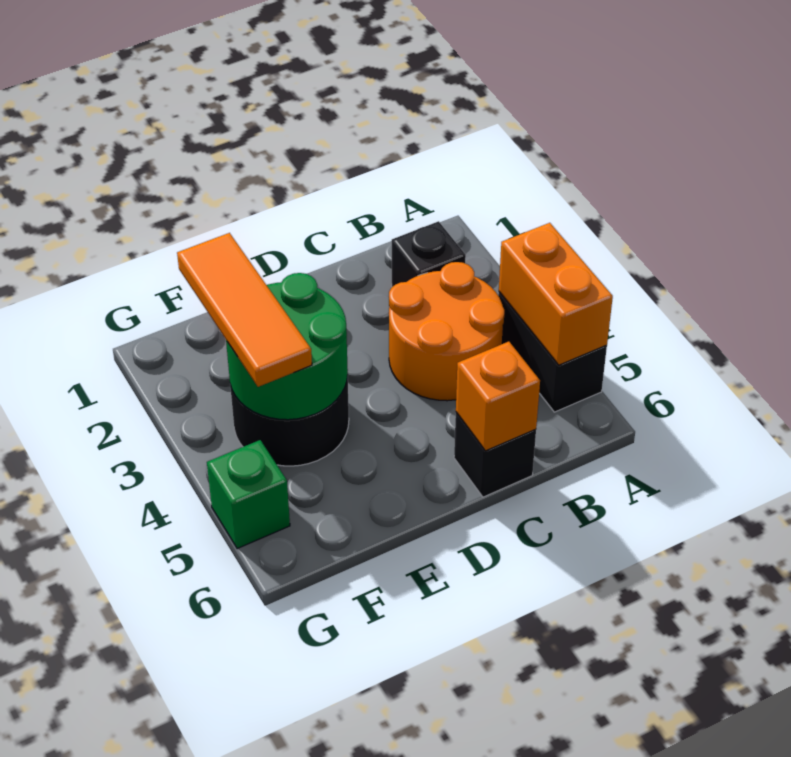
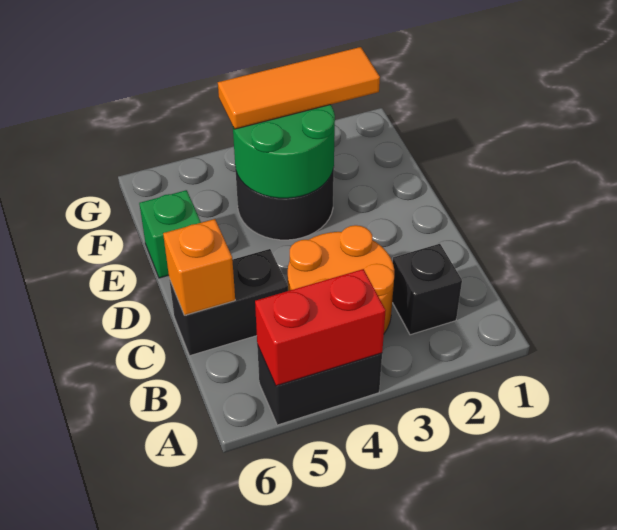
orange brick A4:A5 level 2 -> red brick A4:A5 level 2
black brick C6 level 1 -> black brick C5:C6 level 1
green brick G5 level 1 -> green brick E6 level 1

